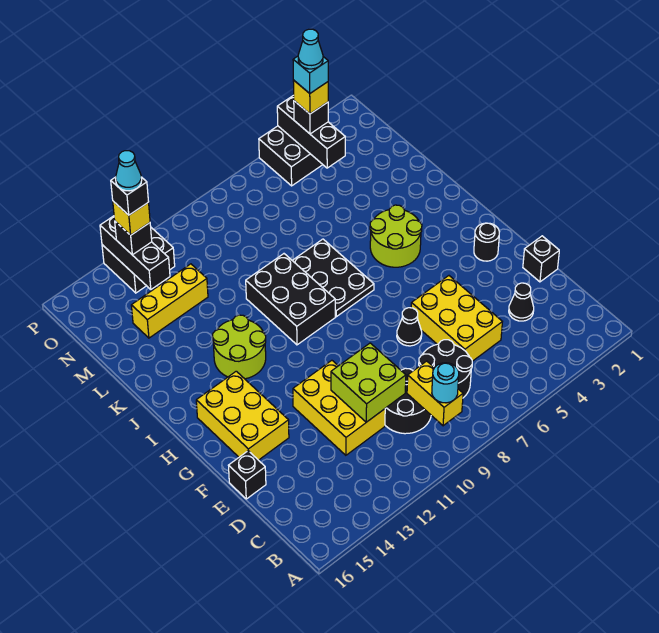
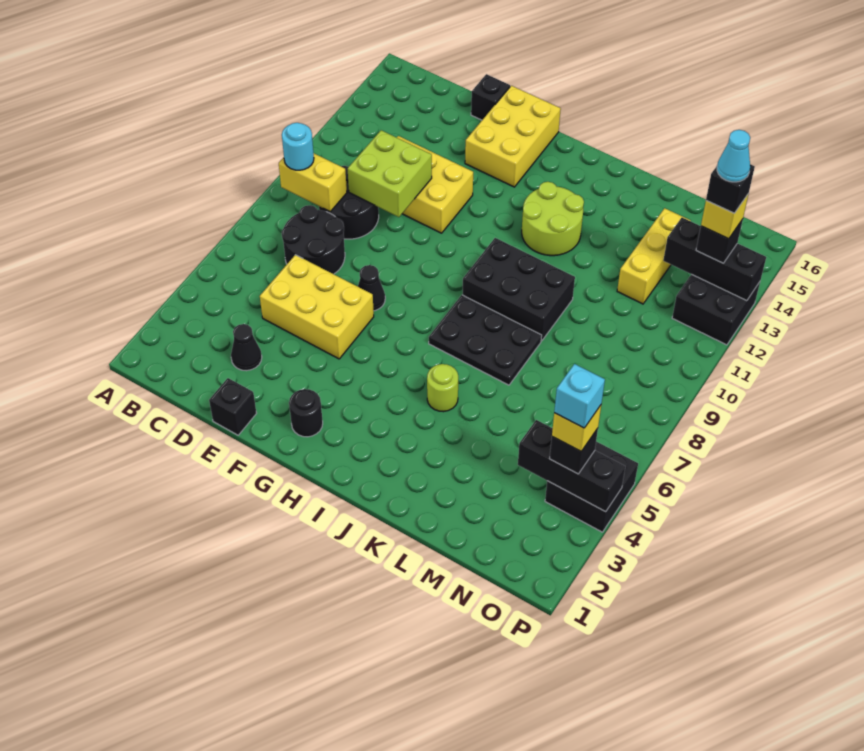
yellow brick F14:H15 level 1 -> yellow brick F14:G16 level 1
lime round brick I4:J5 level 1 -> lime round brick J5 level 1
cyan cone O4 level 6 -> none

